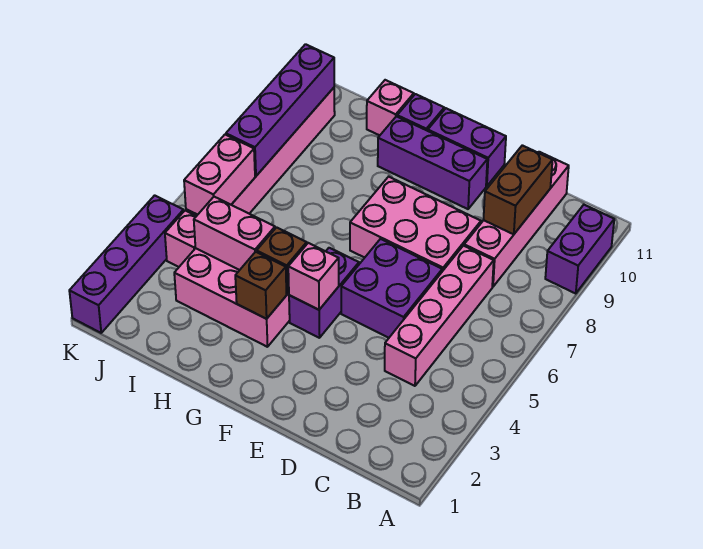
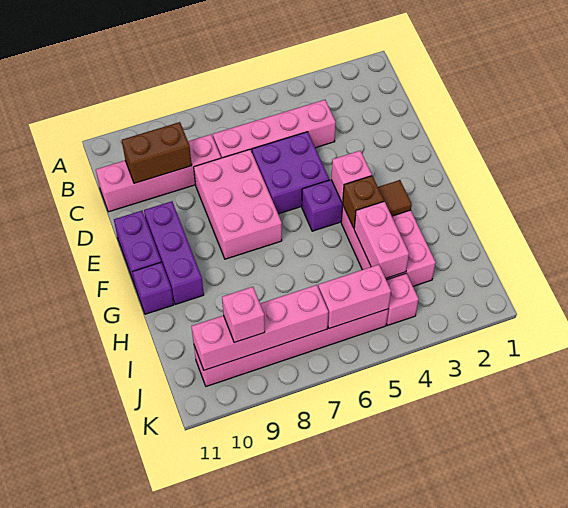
purple brick A9:A10 level 1 -> none
brown brick G3 level 2 -> brown tile G3 level 2
pink brick H11 level 1 -> pink brick J9 level 3
purple brick J7:J10 level 2 -> pink brick J7:J10 level 2
purple brick K1:K4 level 1 -> none

